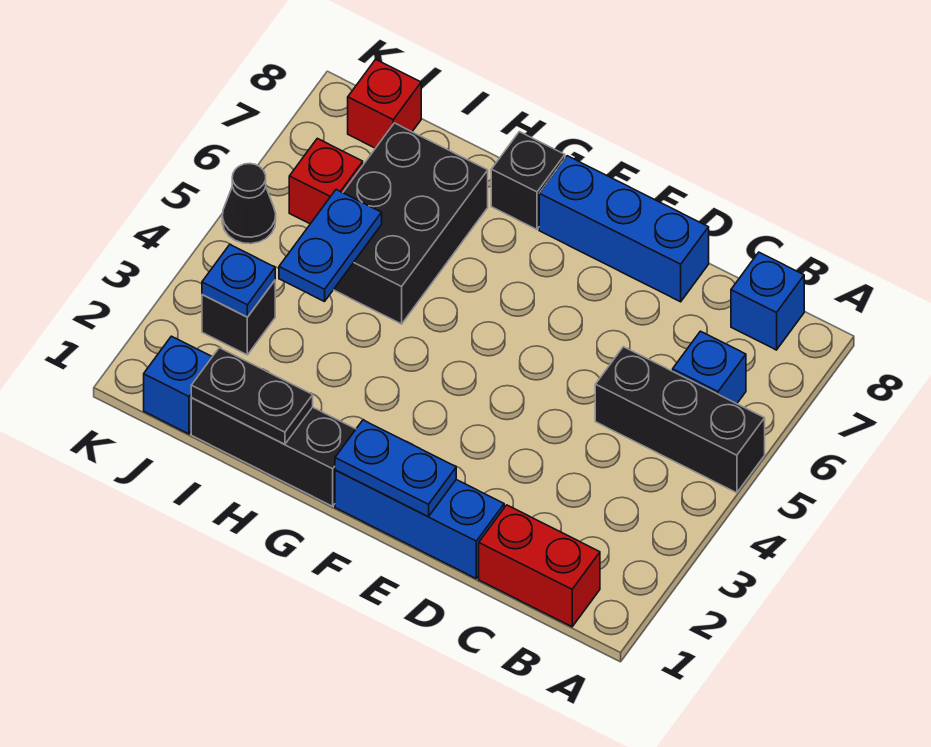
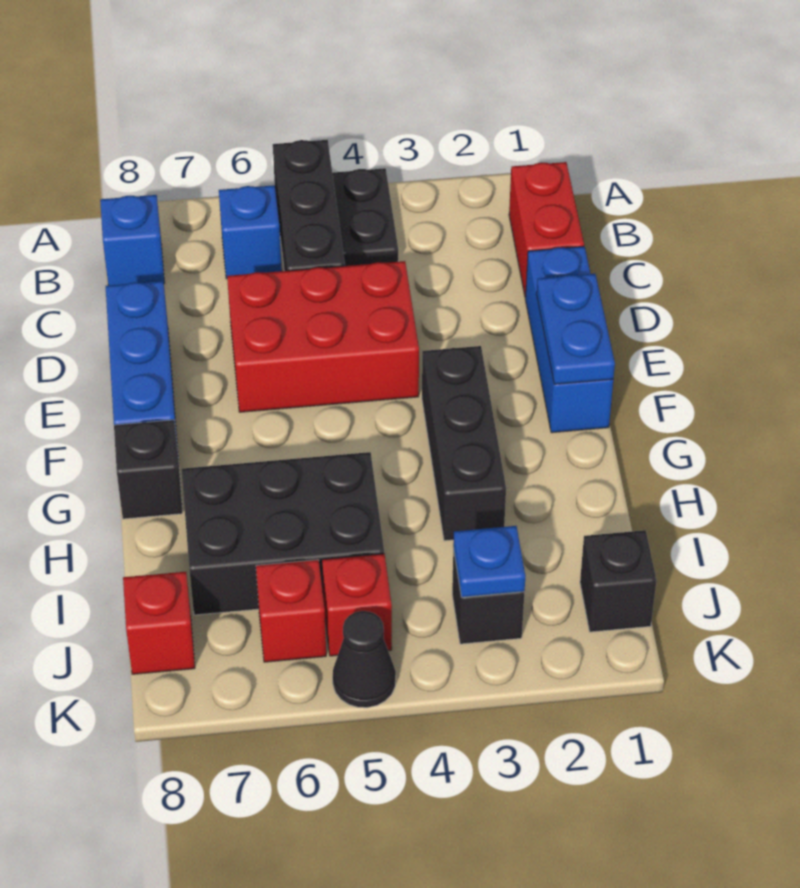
none -> red brick D4:E6 level 1
black brick G1:I1 level 1 -> black brick F3:H3 level 1
black plate H1:I1 level 2 -> black plate A4:B4 level 1
blue plate I4:I5 level 2 -> none
blue brick J1 level 1 -> black brick J1 level 1
none -> red brick J5 level 1

